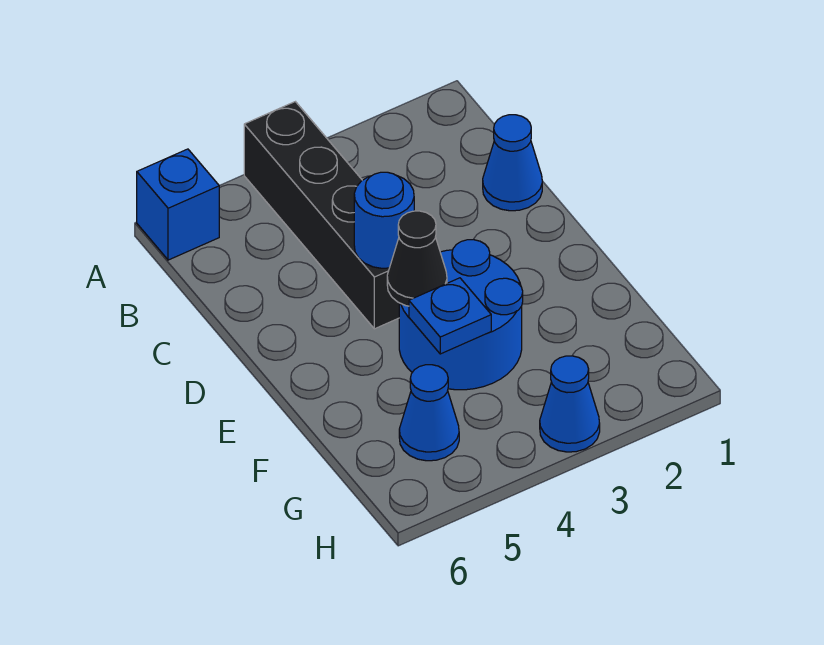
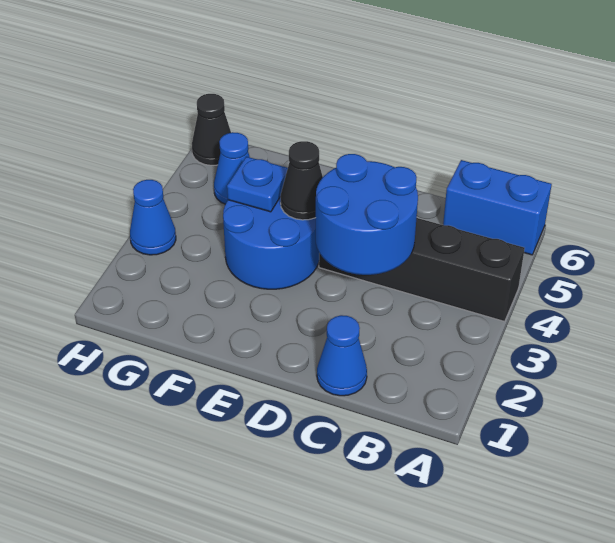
blue brick A6 level 1 -> blue brick A6:B6 level 1
blue round brick D4 level 2 -> blue round brick C3:D4 level 2
none -> black cone H6 level 1

